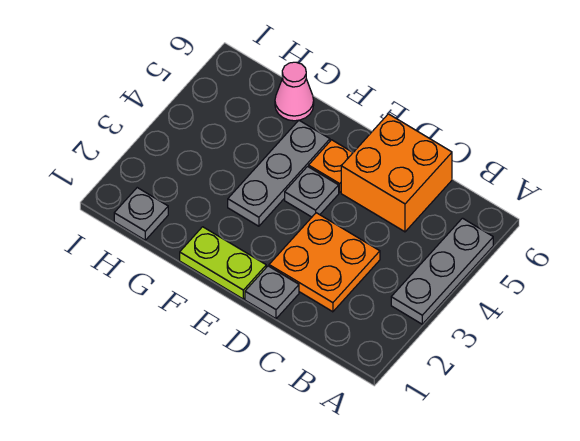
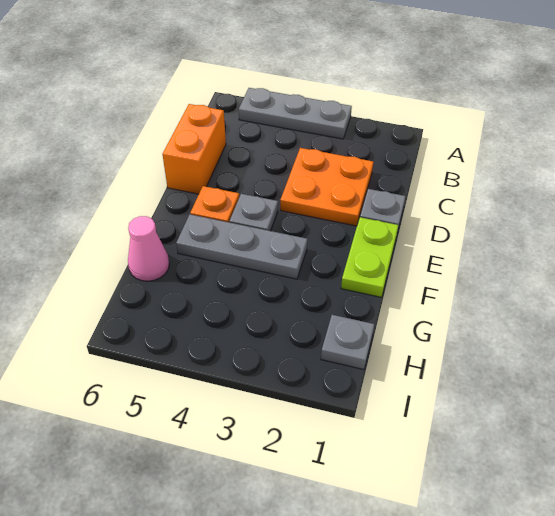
orange brick C5:D6 level 1 -> orange brick C6:D6 level 1

